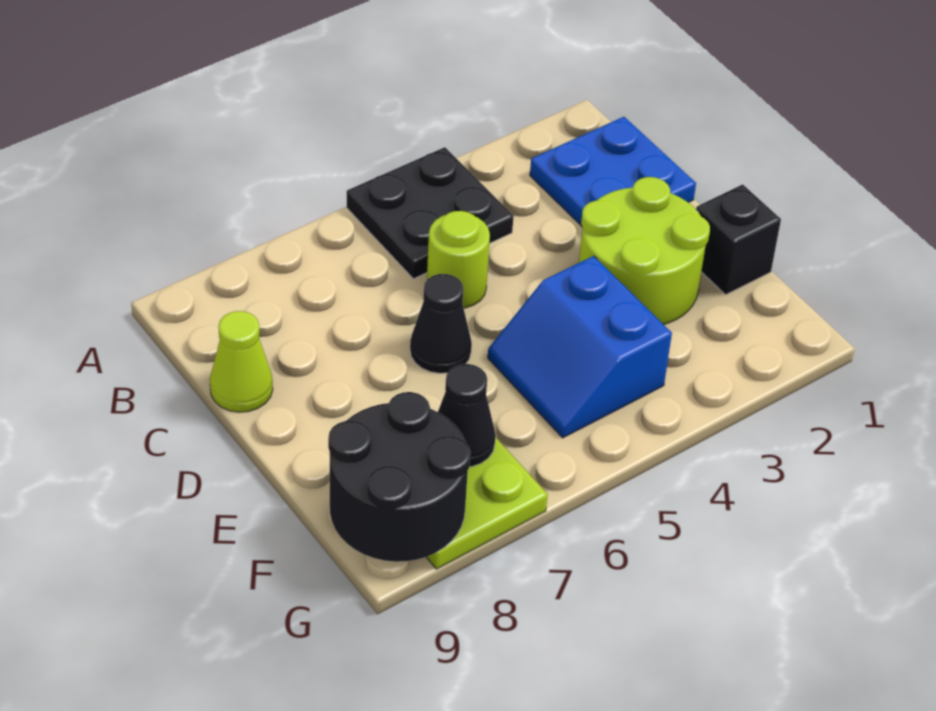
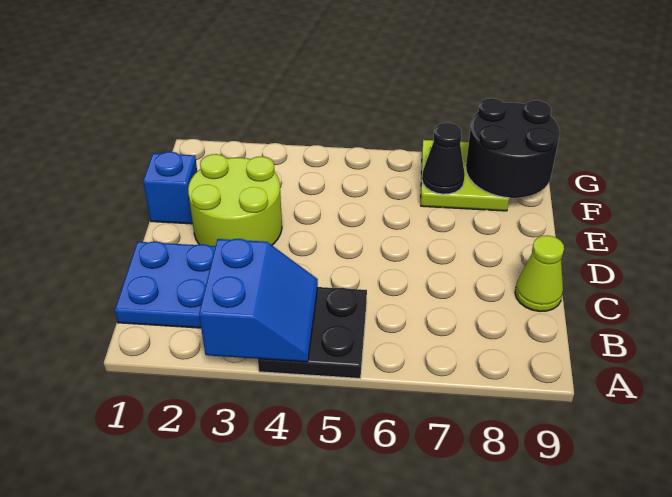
lime round brick C5 level 1 -> none
black cone D6 level 1 -> none
black brick E1 level 1 -> blue brick E1 level 1
blue slope E4:F5 level 1 top 4 -> blue slope A3:B4 level 2 top 3

